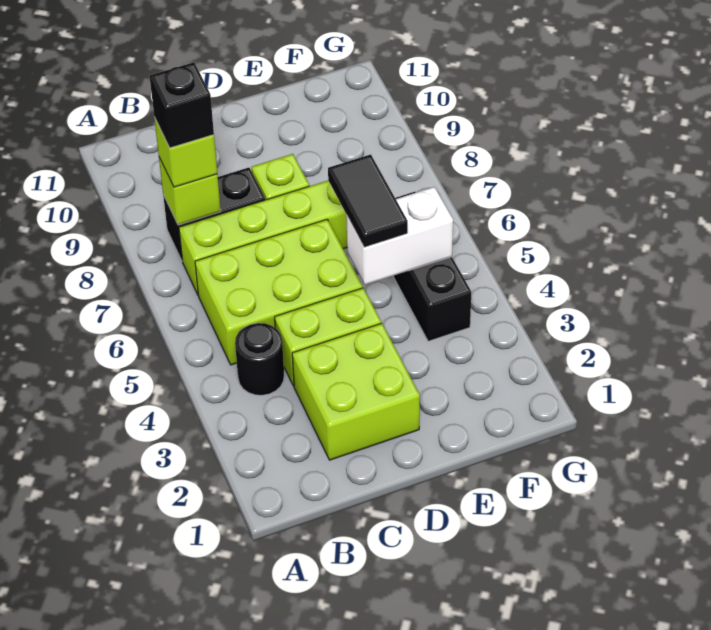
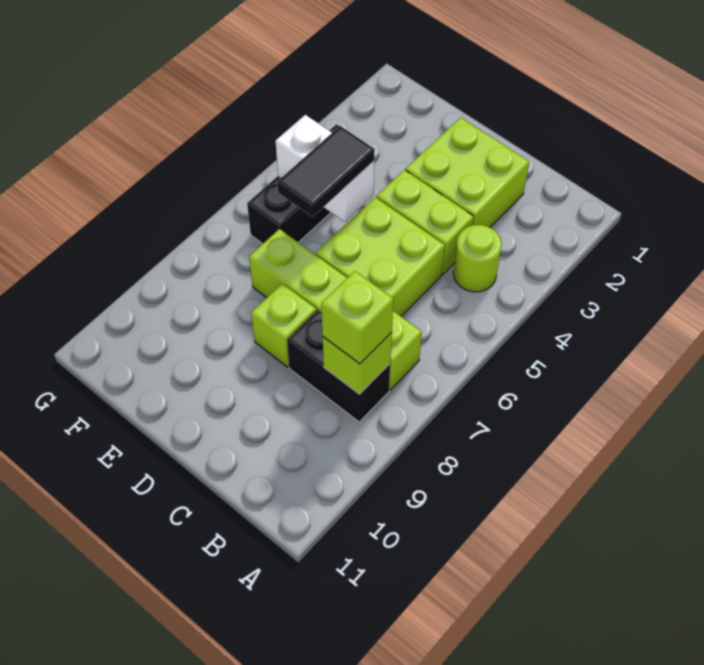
black round brick B4 level 1 -> lime round brick B4 level 1
lime brick B5:D6 level 1 -> lime brick C5:D6 level 1
black brick B8 level 4 -> none

